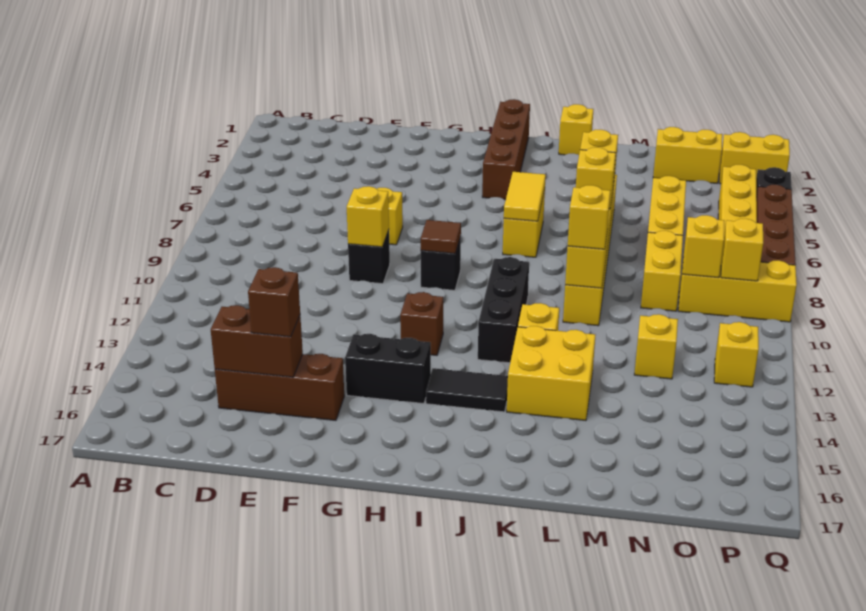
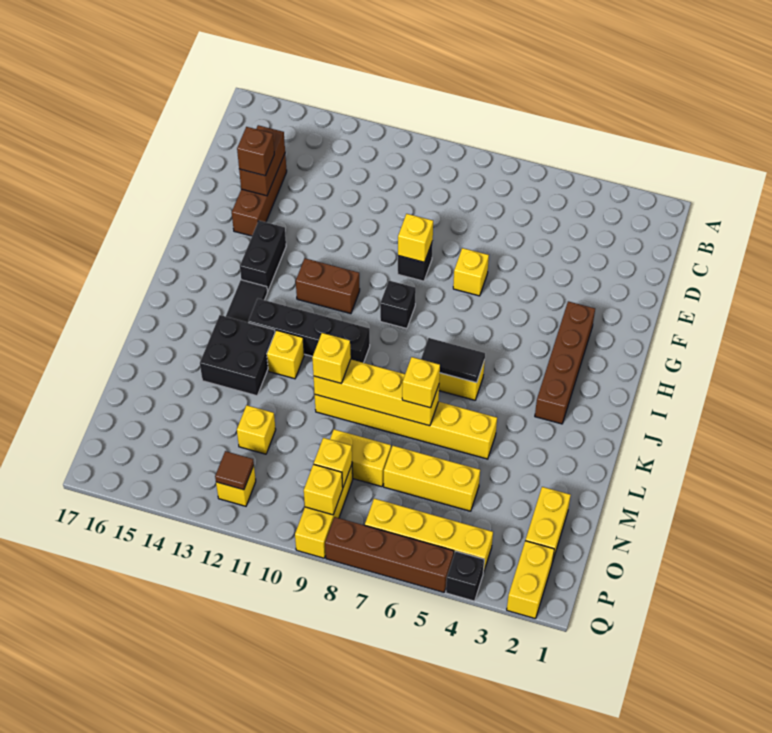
brown tile H9 level 2 -> brown tile P12 level 2
brown brick H12 level 1 -> brown brick H11:H12 level 1
brown brick I1:I4 level 1 -> brown brick G3:J3 level 1
yellow tile J6:J7 level 2 -> black tile J6:J7 level 2
black brick J10:J12 level 1 -> black brick J10:J13 level 1
yellow brick K1 level 1 -> none
yellow brick K13:L14 level 1 -> black brick K13:L14 level 1
yellow brick L8 level 3 -> none

